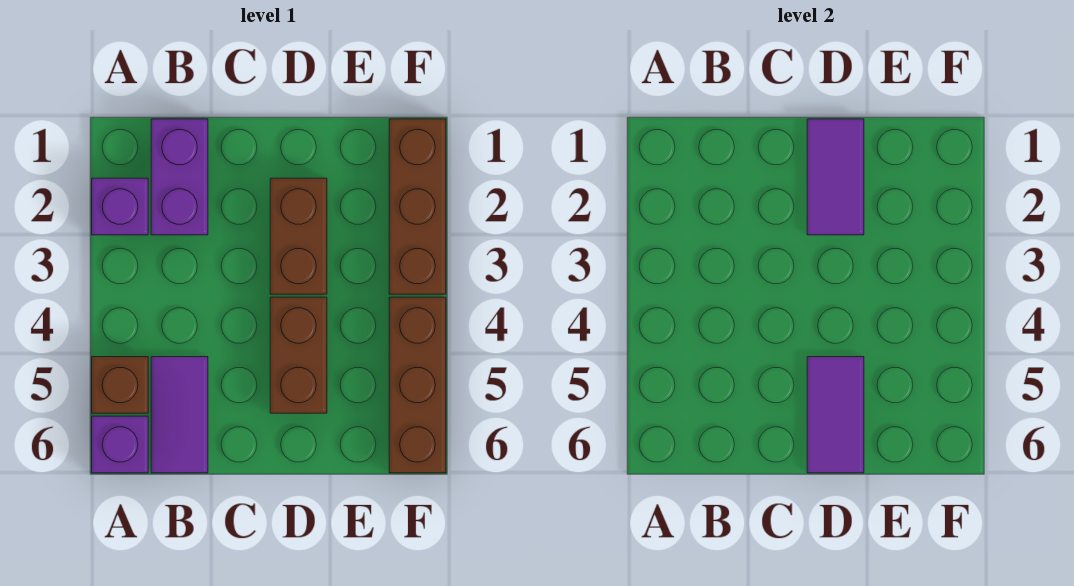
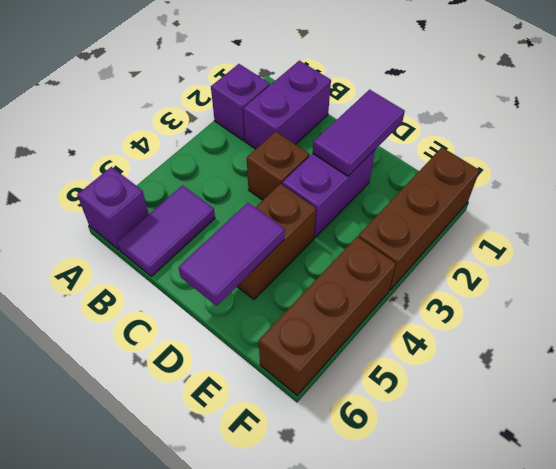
brown brick A5 level 1 -> brown brick C3 level 1
brown brick D2:D3 level 1 -> purple brick D2:D3 level 1

